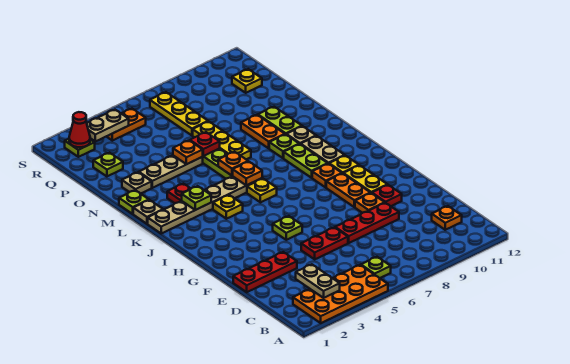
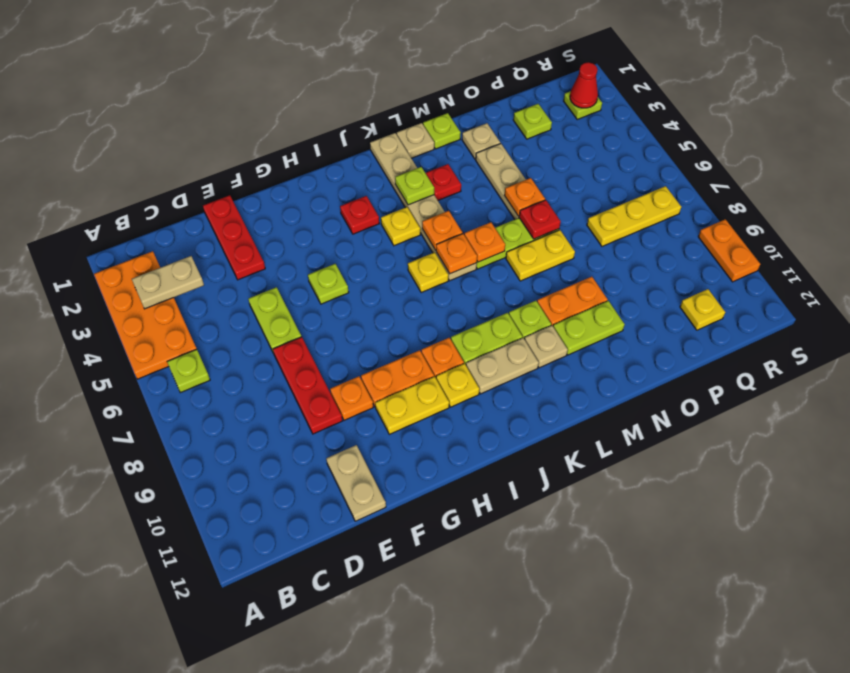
orange plate C11 level 1 -> orange plate K5 level 2
red plate E5:E6 level 1 -> lime plate E5:E6 level 1
red plate F10 level 1 -> red plate I3 level 1
yellow plate M7:O7 level 1 -> yellow plate M7:N7 level 1
tan plate R3:R4 level 2 -> tan plate E11:E12 level 1
orange plate R4:R5 level 1 -> orange plate S9:S10 level 1

